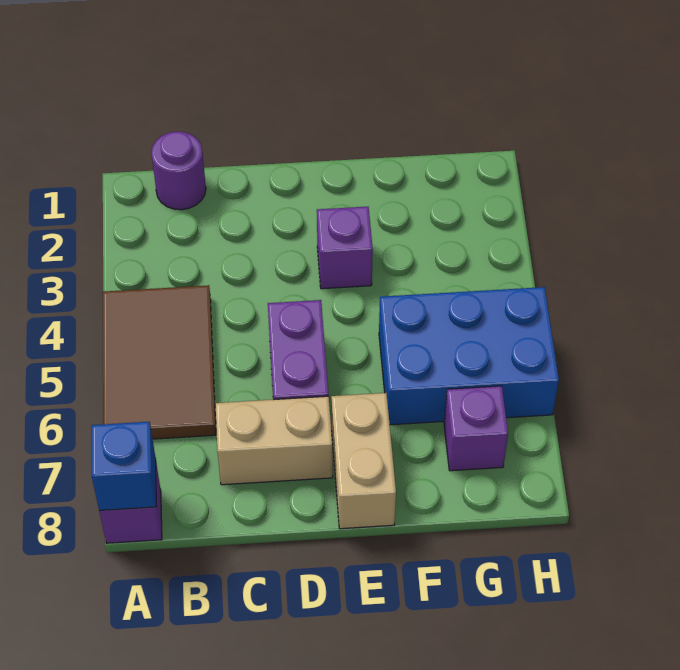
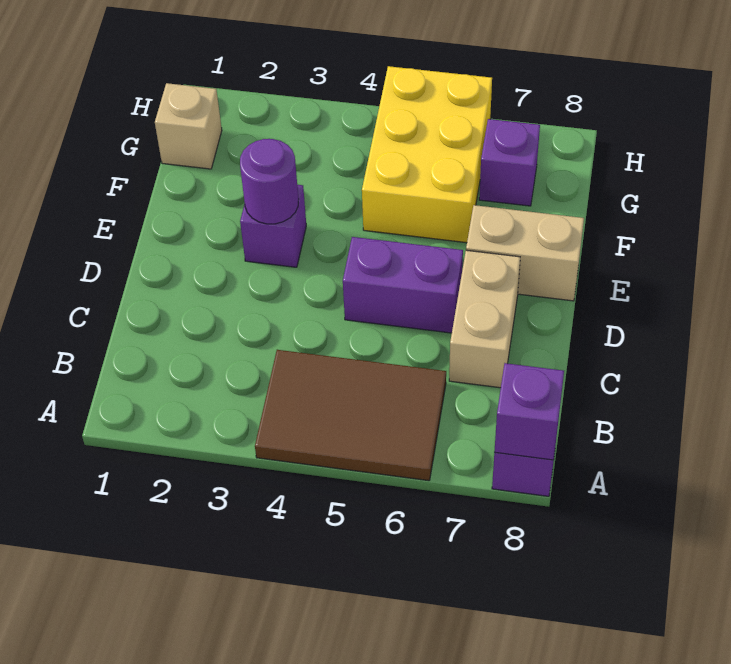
blue brick A8 level 2 -> purple brick A8 level 2
purple round brick B1 level 1 -> purple round brick E3 level 2
blue brick F5:H6 level 1 -> yellow brick F5:H6 level 1
none -> tan brick G1 level 1

